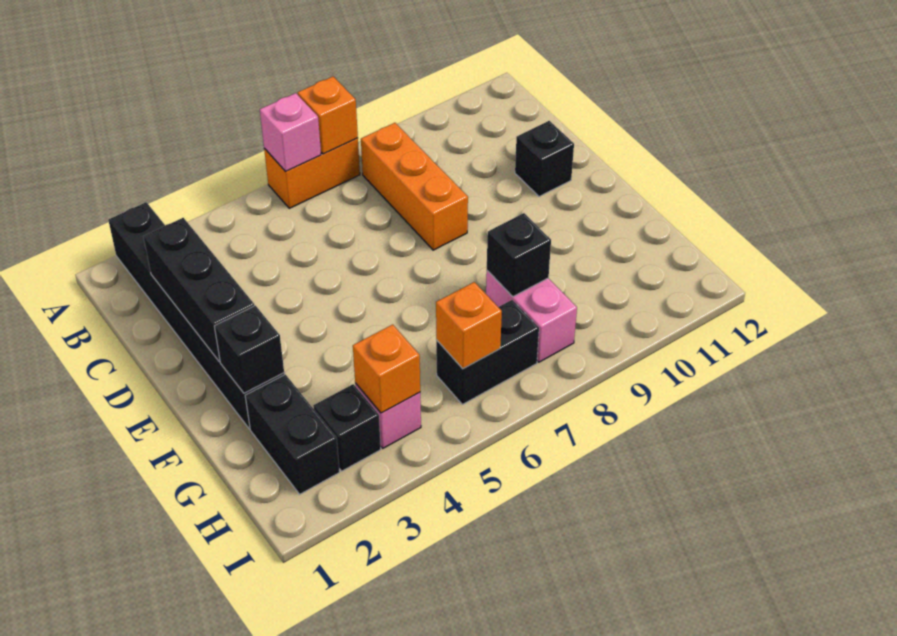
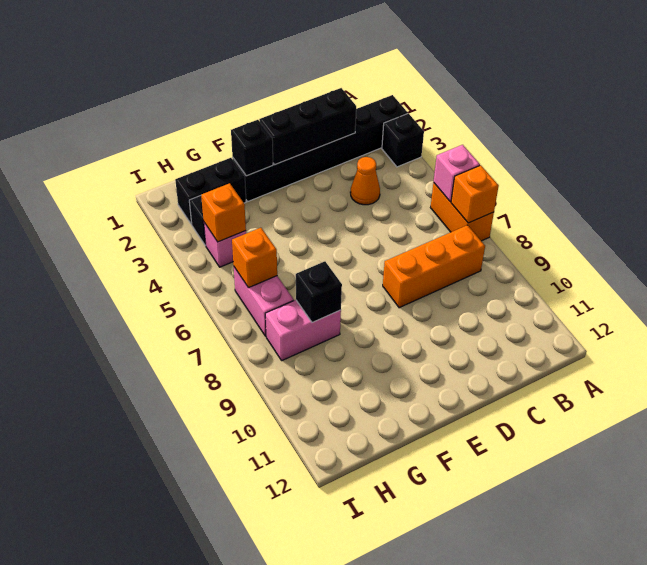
none -> orange cone C4 level 1
black brick D11 level 1 -> black brick A3 level 1
black brick H6:H7 level 1 -> pink brick H6:H7 level 1

